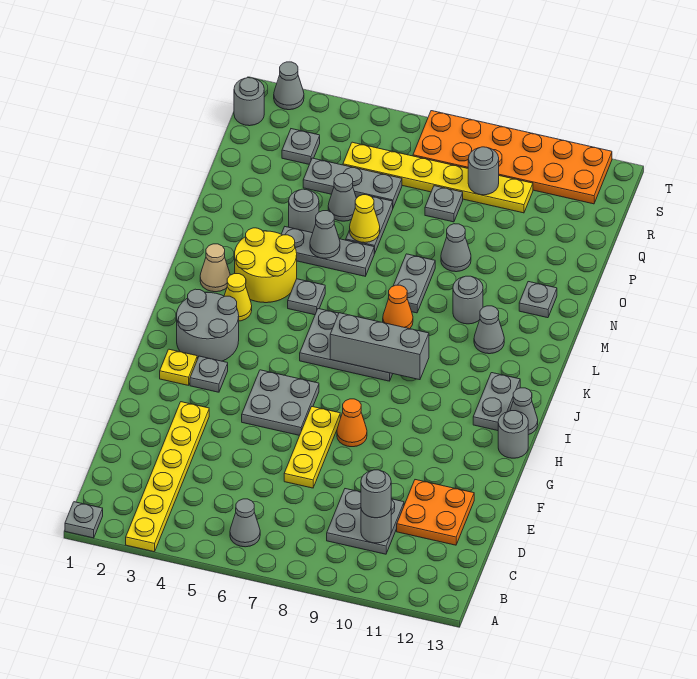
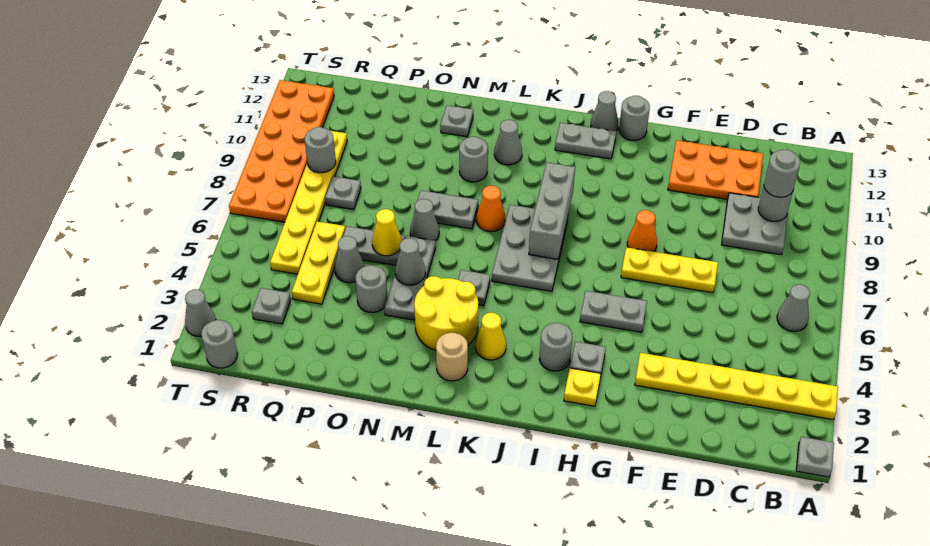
orange plate D11:E12 level 1 -> orange plate D11:F12 level 1
grey plate G5:H6 level 1 -> grey plate G5:H5 level 1
grey round brick I2:J3 level 1 -> grey round brick I3 level 1
tan cone L2 level 1 -> tan round brick L2 level 1
grey cone O9 level 1 -> grey cone N7 level 1
grey plate Q4:Q6 level 1 -> yellow plate Q4:Q6 level 1

